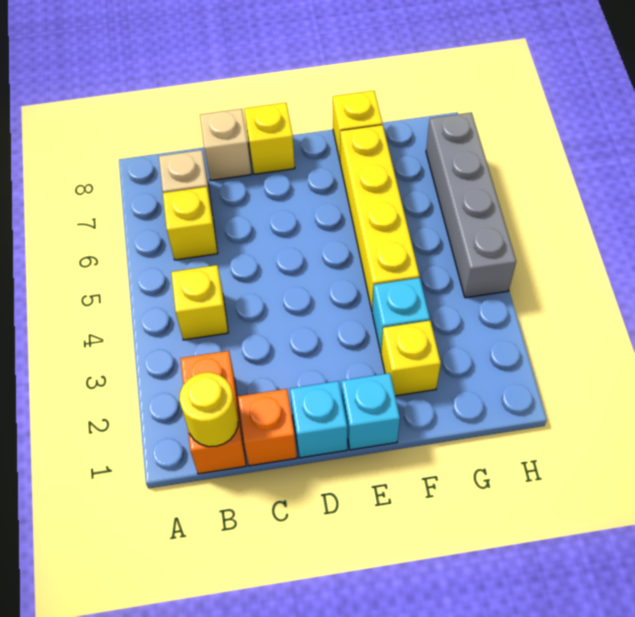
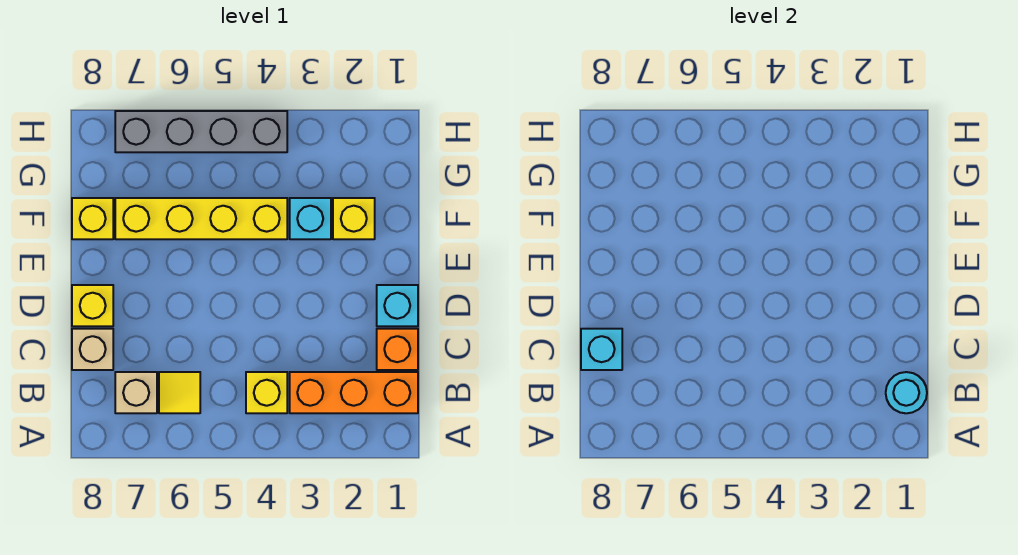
orange brick B1:B2 level 1 -> orange brick B1:B3 level 1
yellow round brick B1 level 2 -> cyan round brick B1 level 2
yellow brick B6 level 1 -> yellow tile B6 level 1
cyan brick E1 level 1 -> cyan brick C8 level 2

